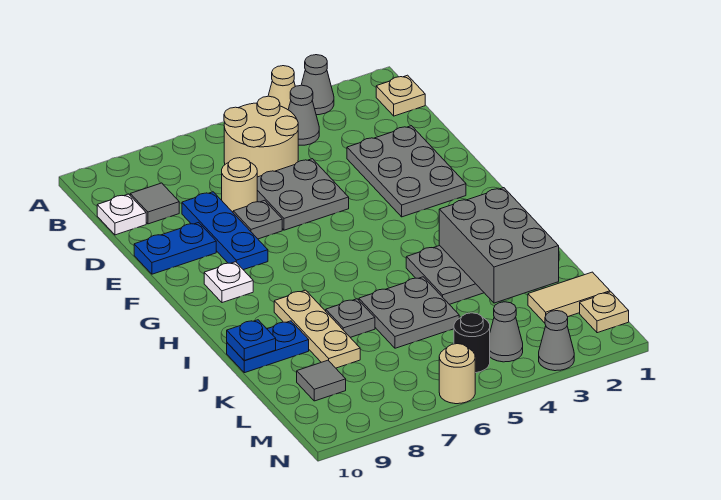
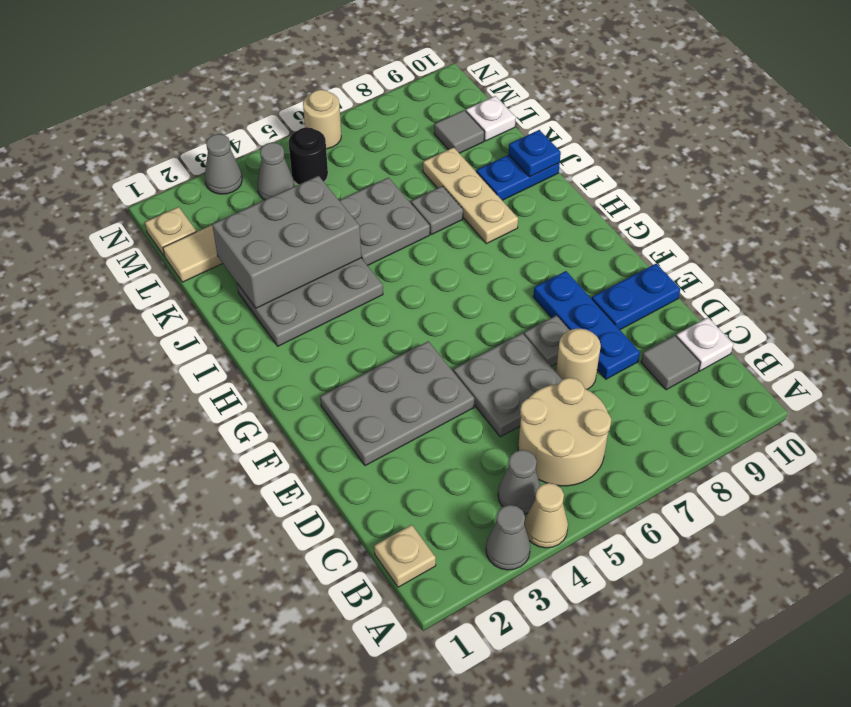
grey plate D2:F3 level 1 -> grey plate E2:F4 level 1
white plate G9 level 1 -> white plate L10 level 1
grey brick I2:K3 level 2 -> grey brick J2:K4 level 2

